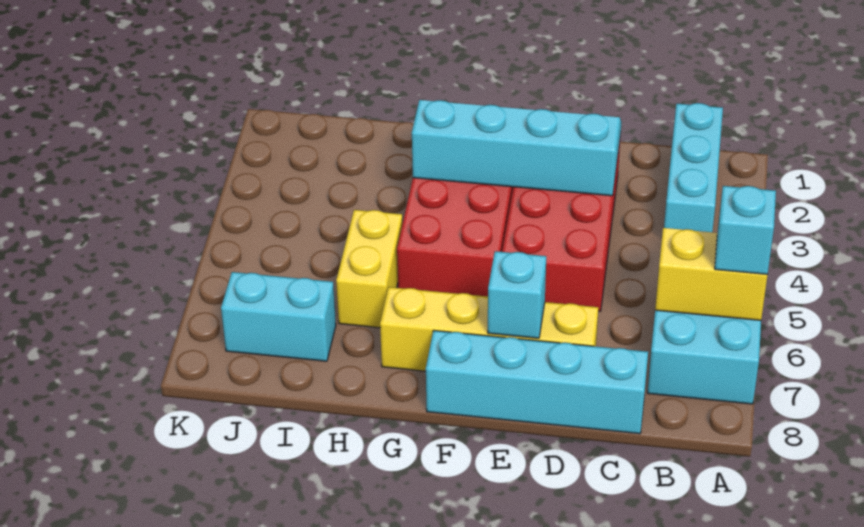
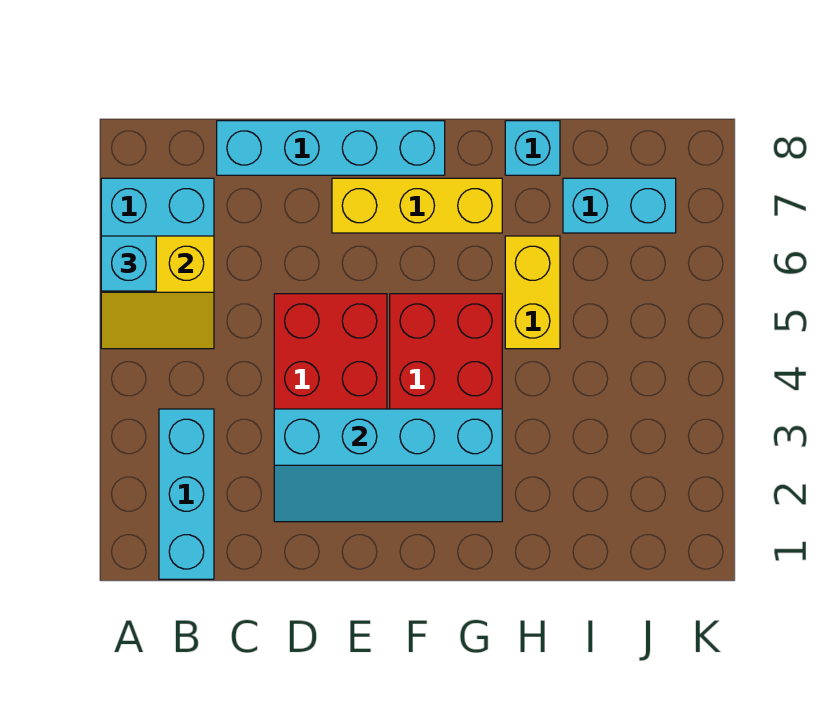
yellow brick D7:G7 level 1 -> yellow brick E7:G7 level 1
cyan brick E7 level 2 -> cyan brick H8 level 1

